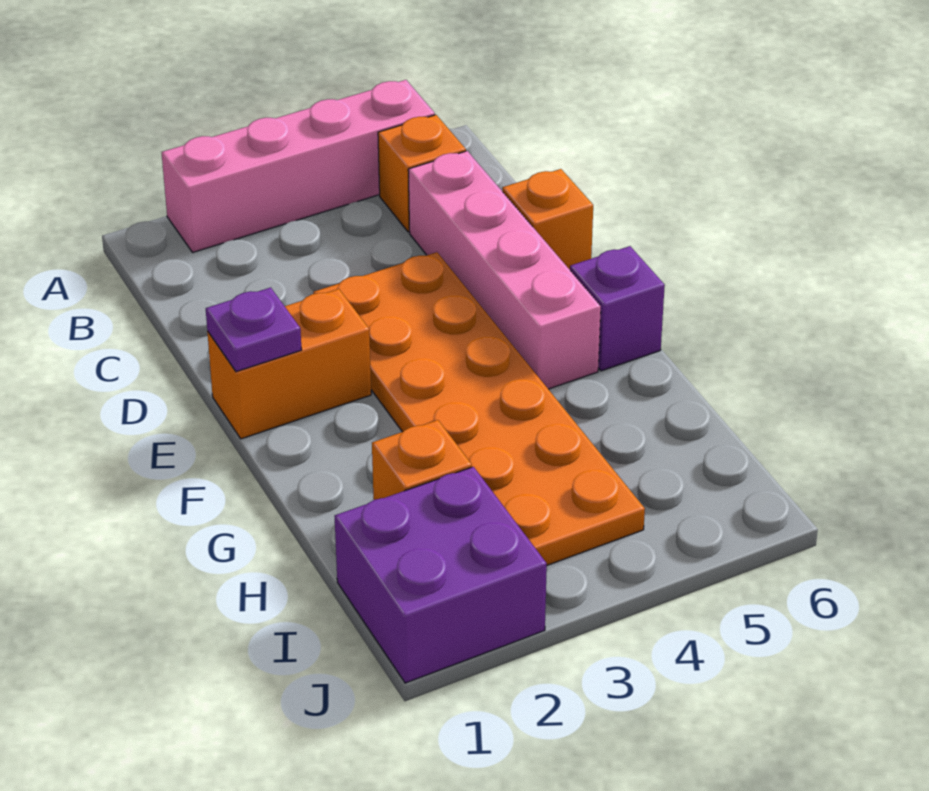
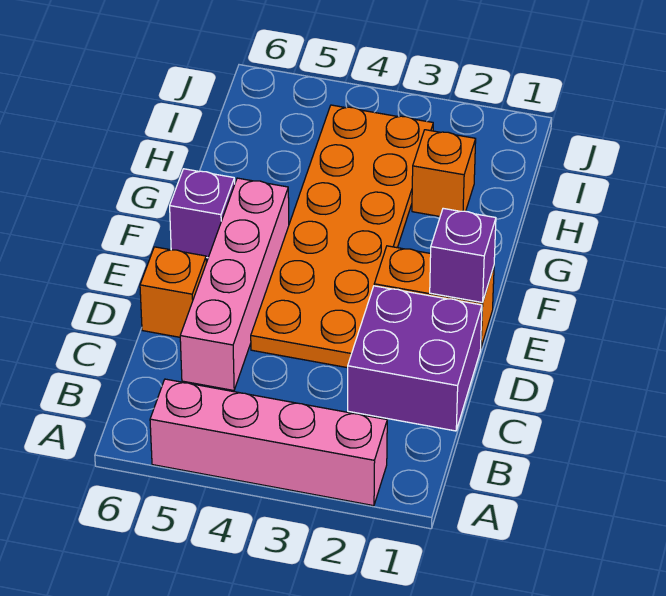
orange brick B5 level 1 -> none
purple plate E1 level 2 -> purple brick E1 level 2
purple brick I1:J2 level 1 -> purple brick C1:D2 level 1

